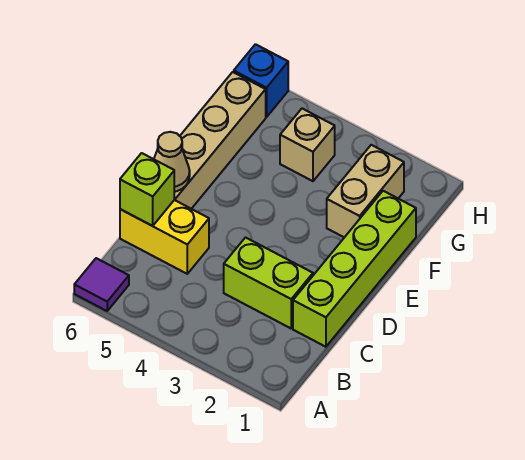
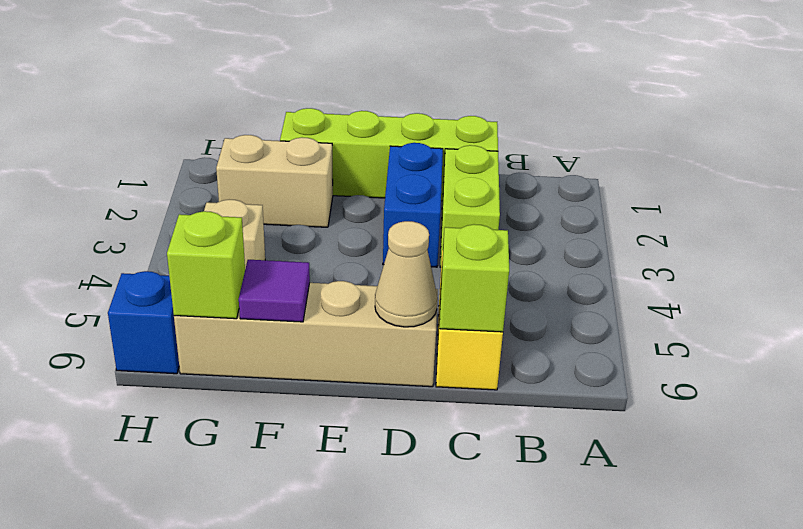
purple tile A6 level 1 -> purple tile F6 level 2
none -> blue brick D2:D3 level 1
none -> lime brick G6 level 2

